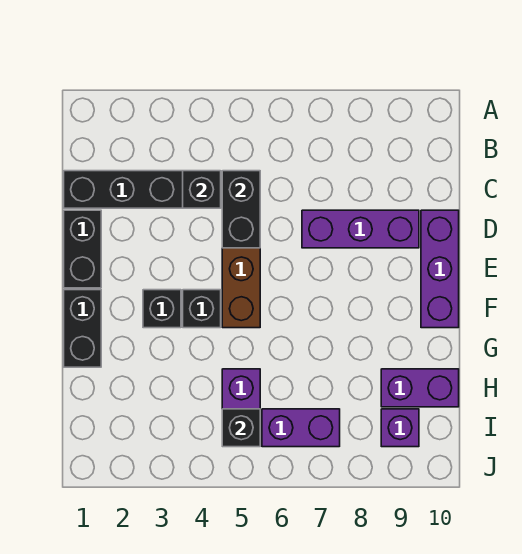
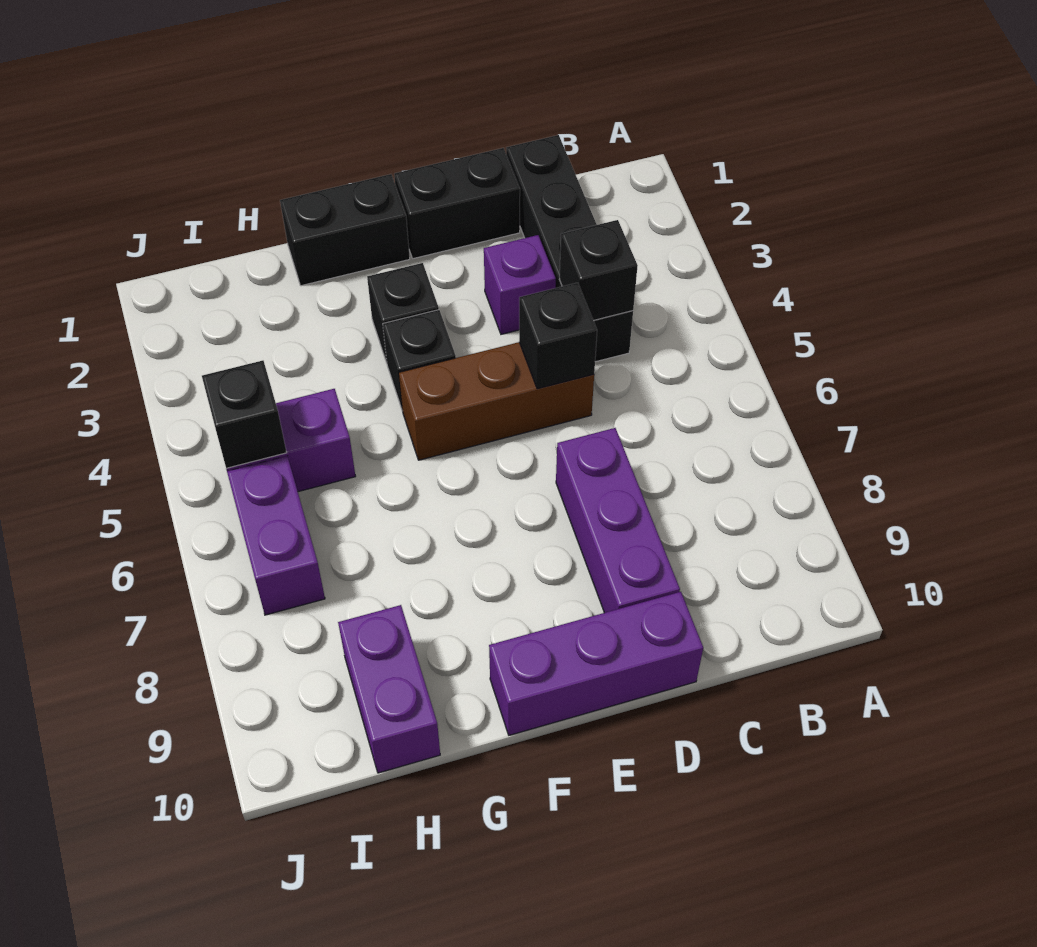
black brick C5:D5 level 2 -> black brick D5 level 2
purple brick I9 level 1 -> purple brick D3 level 1

